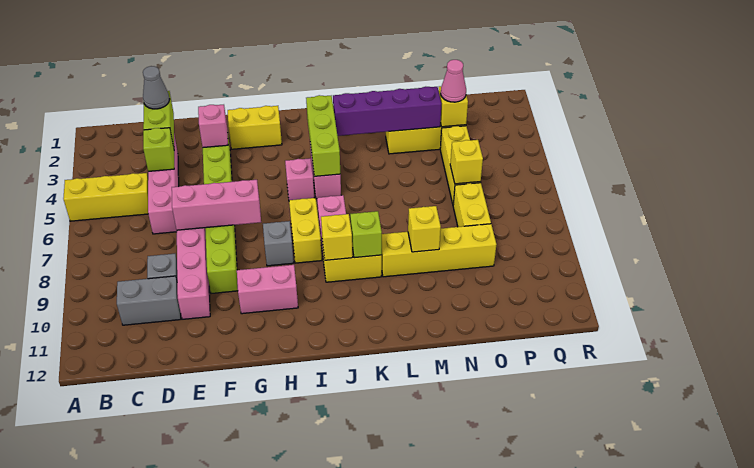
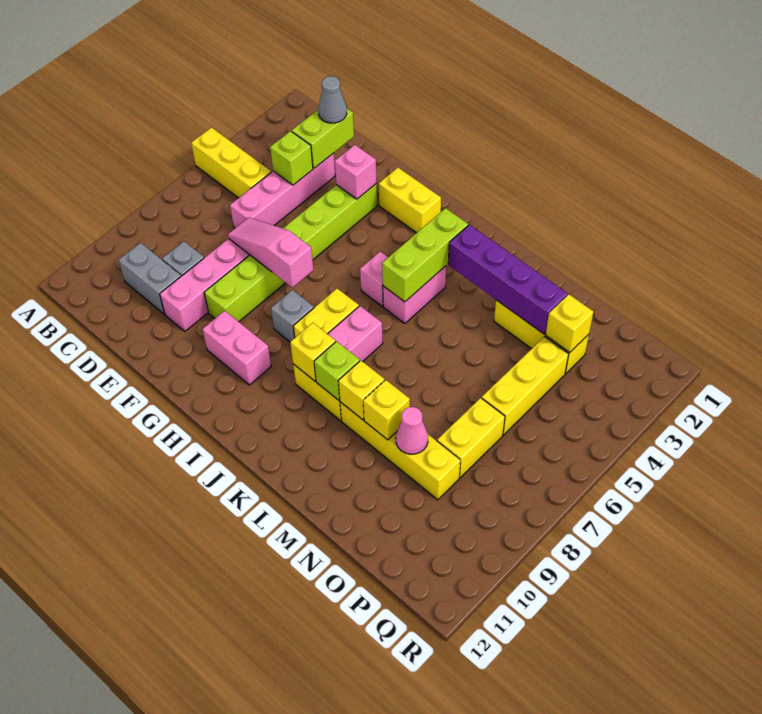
pink brick E7:G7 level 2 -> pink slope E7:G7 level 2 top G
pink cone O3 level 3 -> pink cone N9 level 2
yellow brick O6 level 2 -> yellow brick L9 level 2

